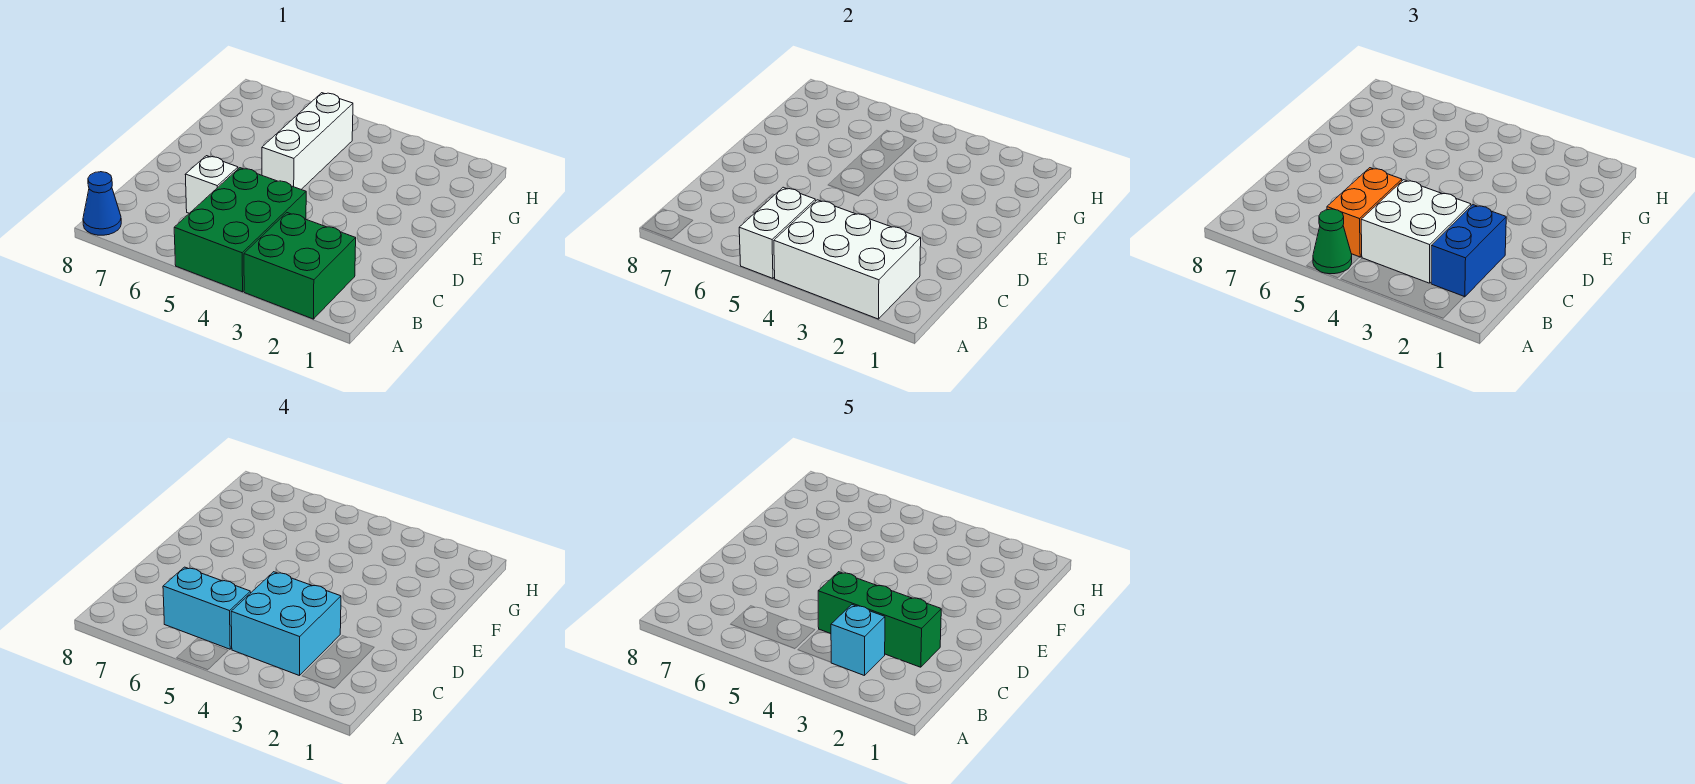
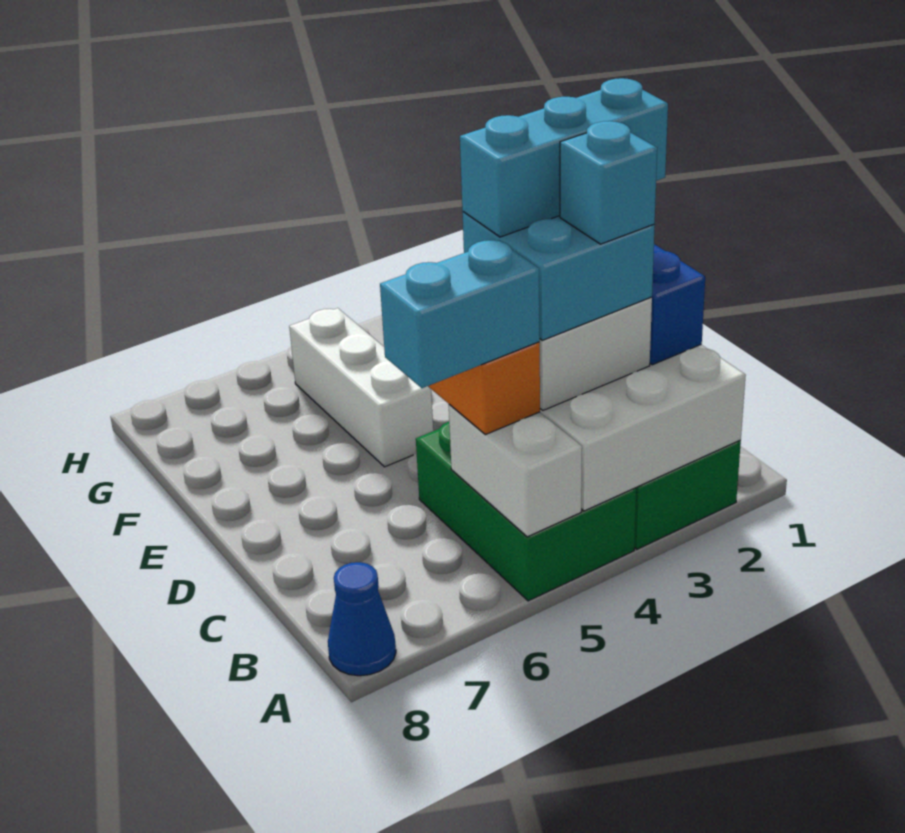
green cone A5 level 3 -> none
green brick C2:C4 level 5 -> cyan brick C2:C4 level 5
white brick C6 level 1 -> none

